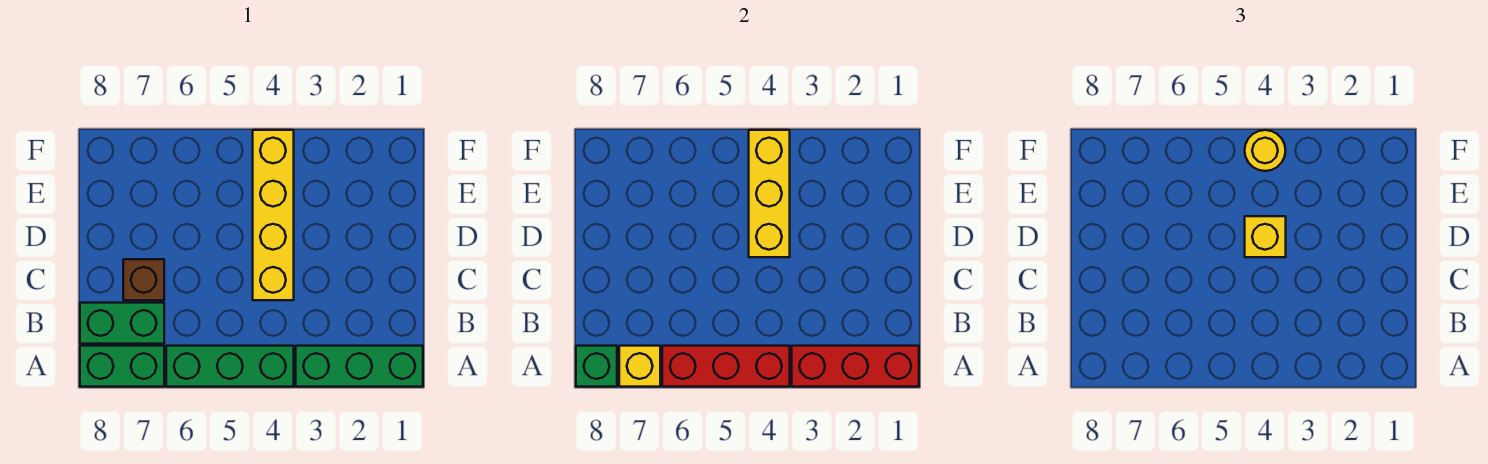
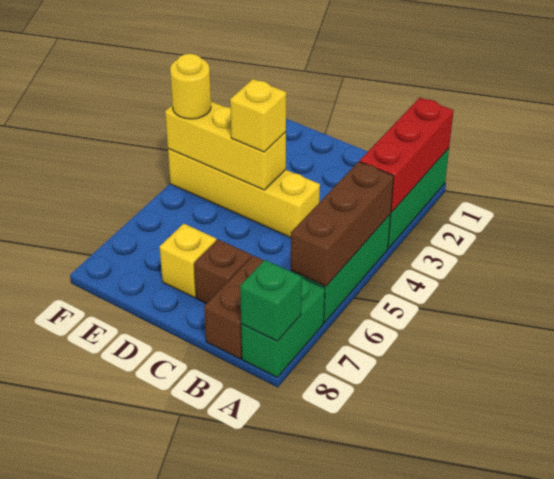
red brick A4:A6 level 2 -> brown brick A4:A6 level 2
yellow brick A7 level 2 -> yellow brick D7 level 1
green brick B7:B8 level 1 -> brown brick B7:B8 level 1

